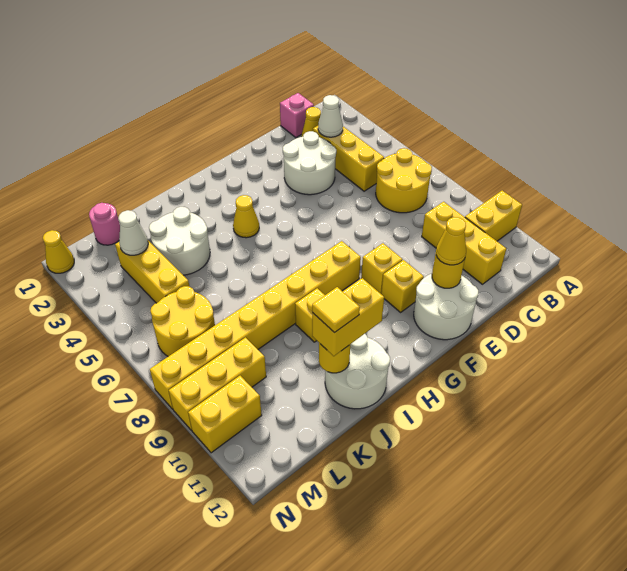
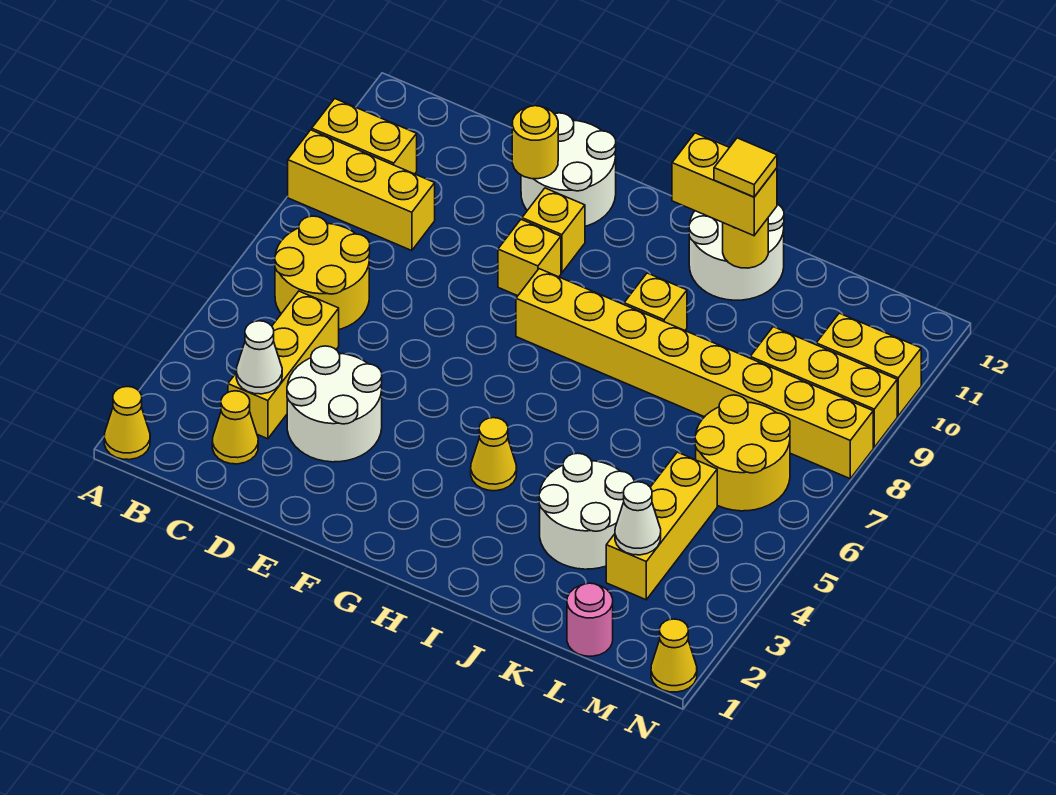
pink brick C1 level 1 -> none
yellow brick C9:C11 level 1 -> yellow brick A9:C9 level 1
yellow cone E11 level 3 -> yellow cone A1 level 1

